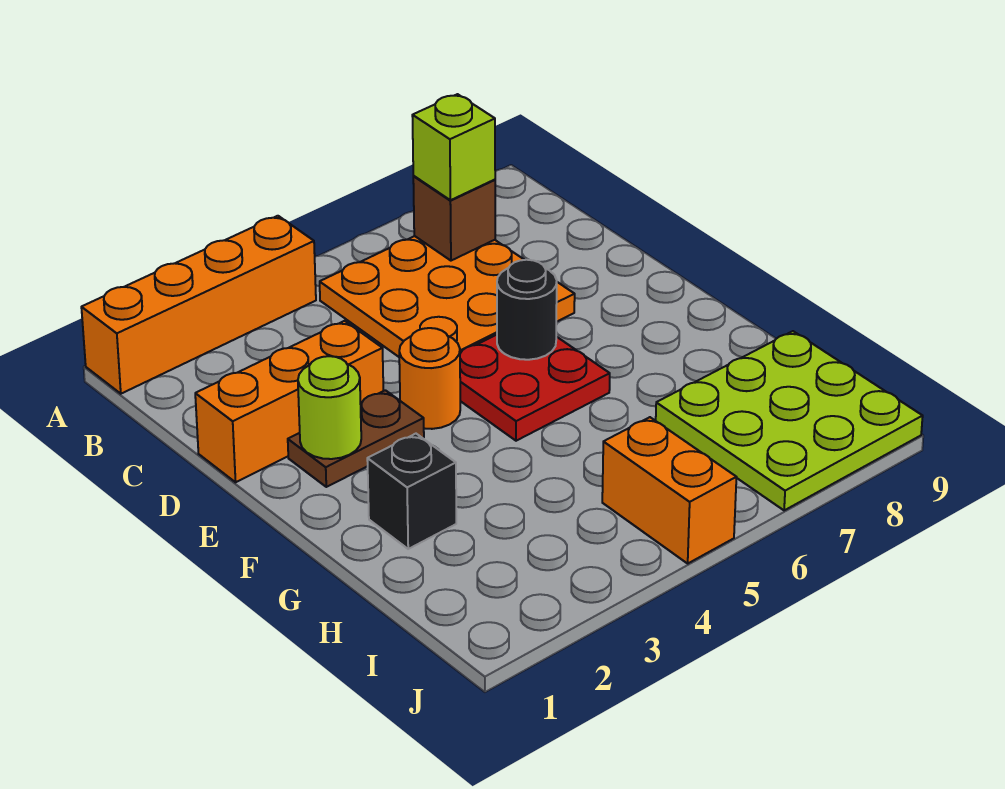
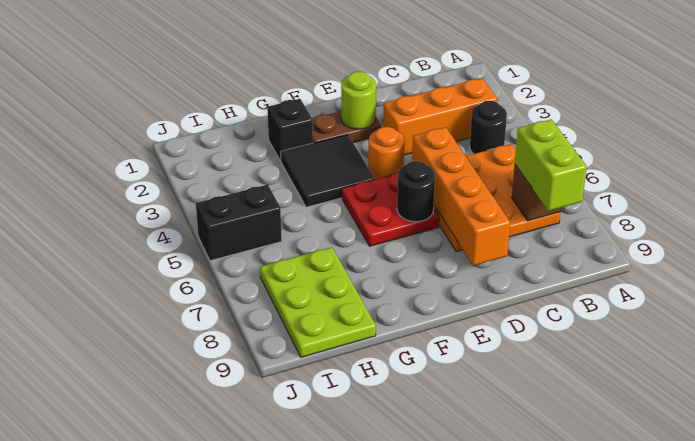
orange brick A1:A4 level 1 -> orange brick D5:D8 level 2
none -> black round brick B4 level 1
lime brick B7 level 3 -> lime brick B7:B8 level 3
orange brick D1:D3 level 1 -> orange brick B3:D3 level 1
brown plate E2:E3 level 1 -> brown plate E2:F2 level 1
none -> black tile F3:G4 level 1
lime plate H7:J9 level 1 -> lime plate H7:I9 level 1
orange brick I5:J5 level 1 -> black brick I5:J5 level 1

